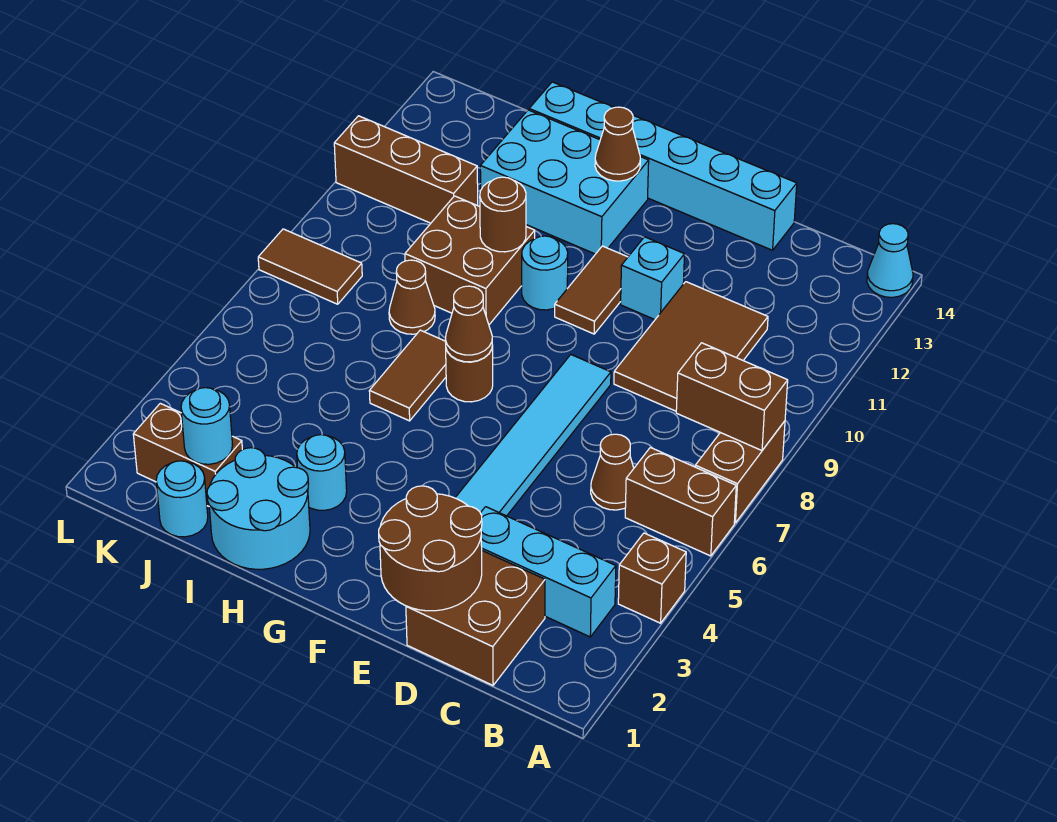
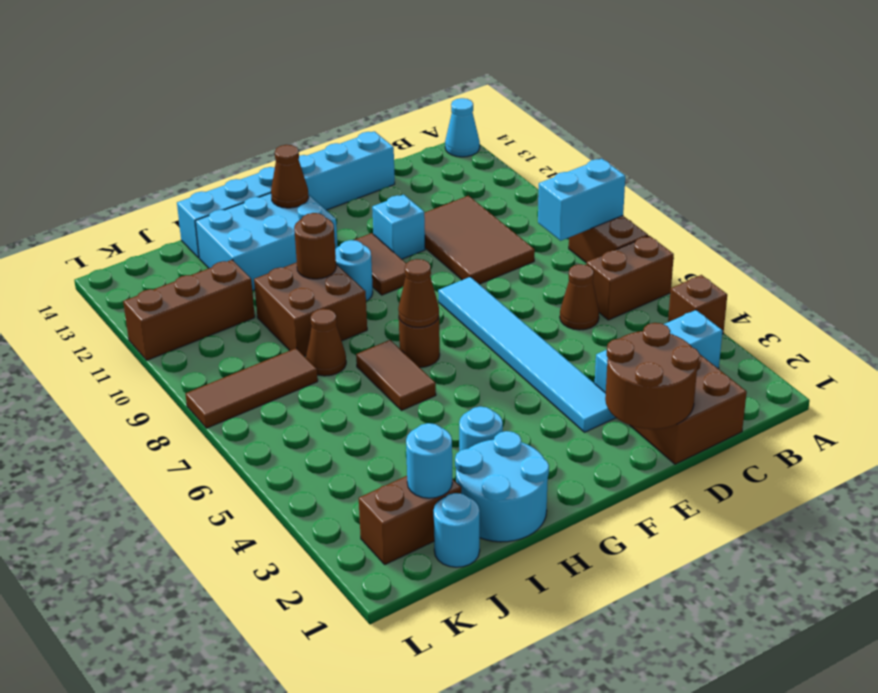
brown brick A8:B8 level 2 -> cyan brick A8:B8 level 2
brown tile K8:L8 level 1 -> brown tile J8:L8 level 1

